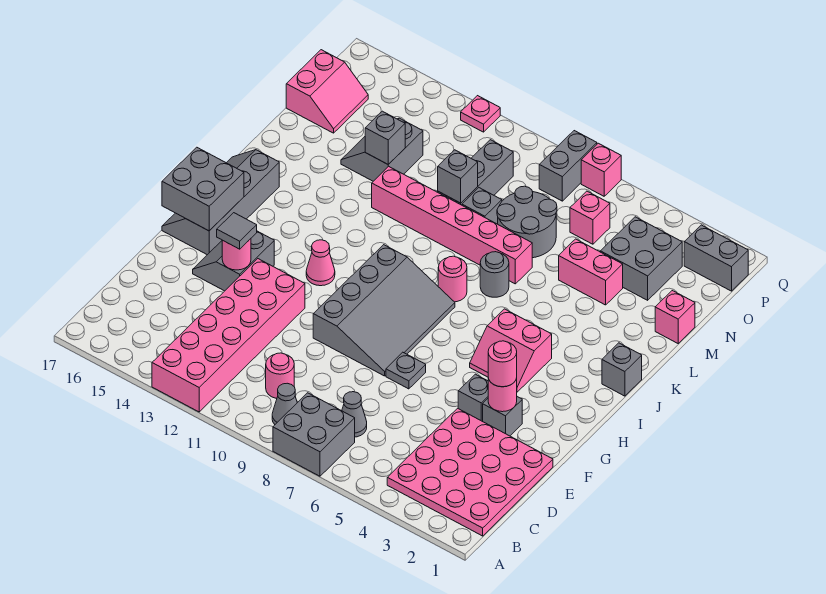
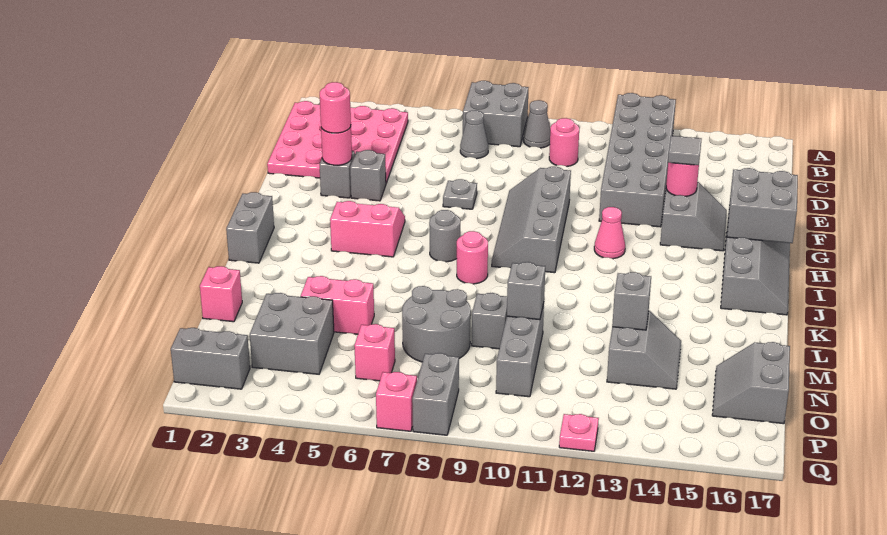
pink brick A12:F13 level 1 -> grey brick A12:F13 level 1
grey slope F8:I10 level 1 top 10 -> grey slope F9:I10 level 1 top 10
grey brick J1 level 1 -> grey brick I1:J1 level 1
grey round brick K7 level 1 -> grey round brick I7 level 1
pink brick L7:L12 level 1 -> none
pink slope N16:O17 level 1 top 17 -> grey slope N16:O17 level 1 top 17

